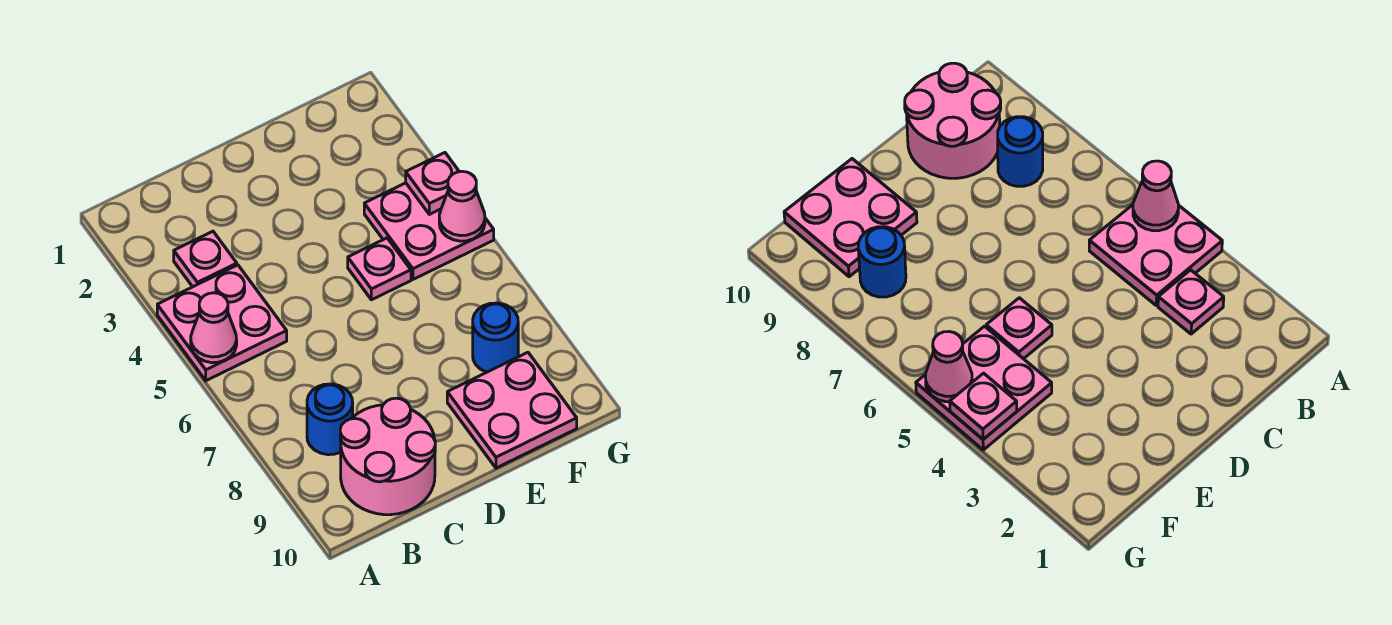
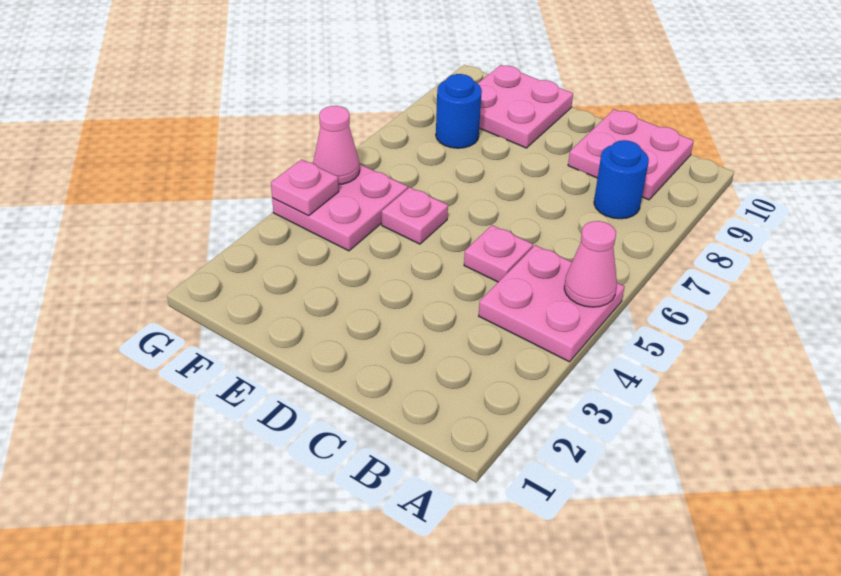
pink plate B3 level 1 -> pink plate C5 level 1
pink round brick B9:C10 level 1 -> pink plate B9:C10 level 1

